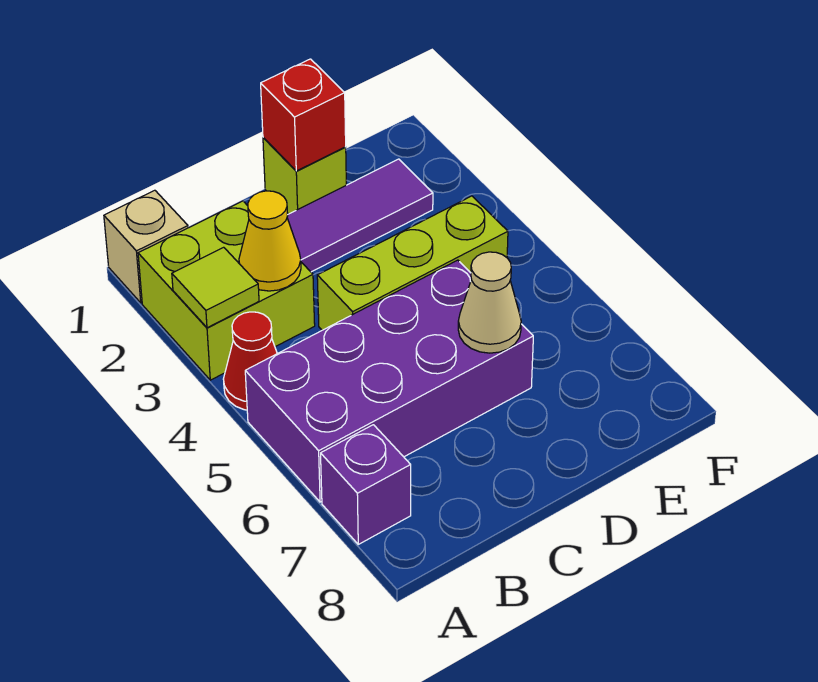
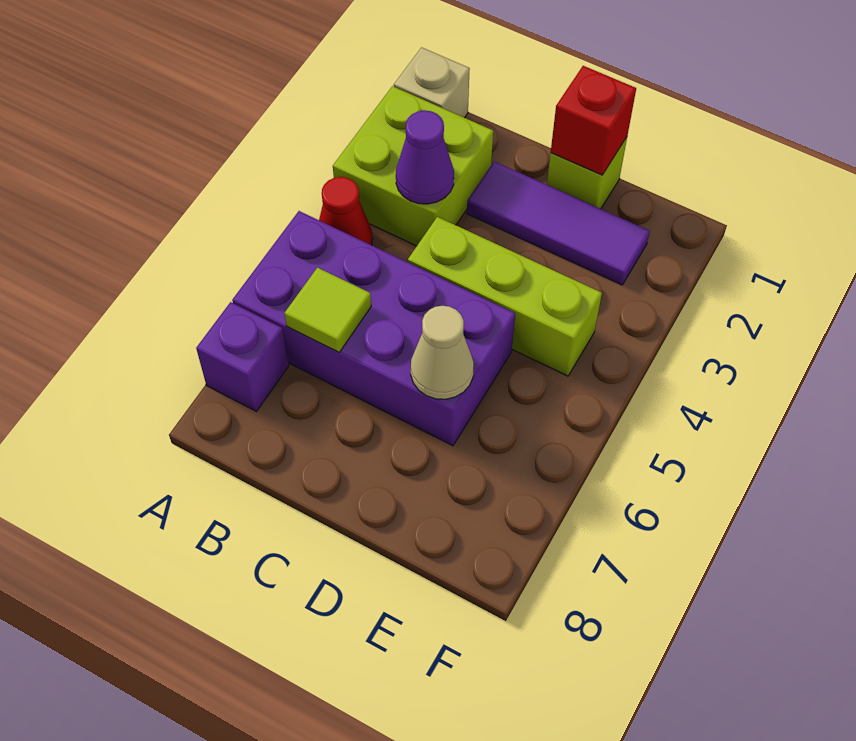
lime tile A3 level 2 -> lime tile B6 level 2
yellow cone B3 level 2 -> purple cone B3 level 2

